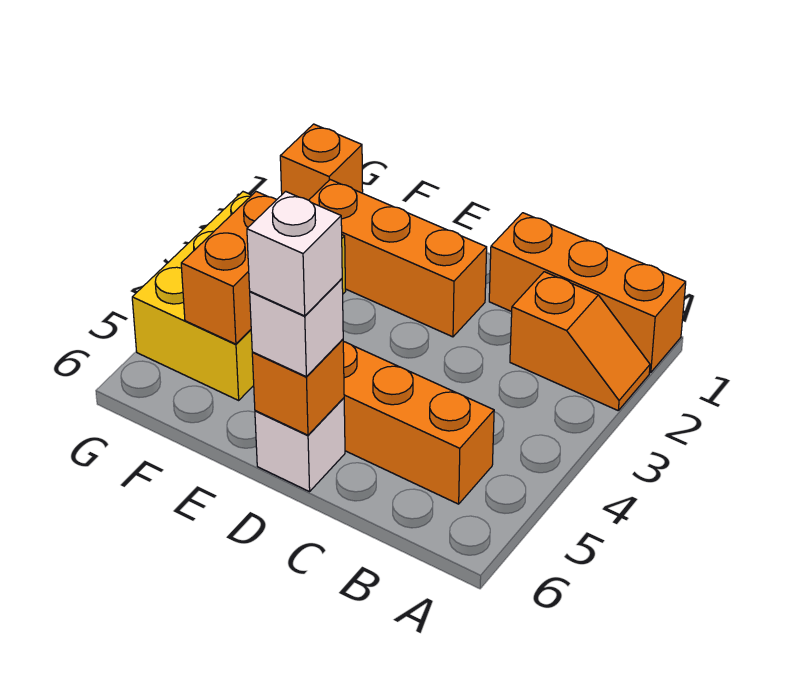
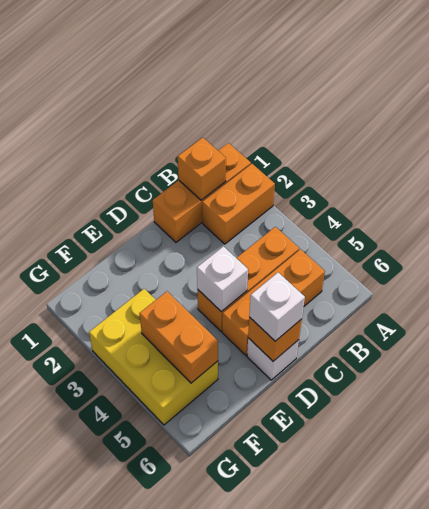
orange slope A2:B2 level 1 top B -> orange brick A2:B2 level 1
orange brick D2:F2 level 1 -> orange brick B4:D4 level 1
white brick D6 level 4 -> white brick D4 level 2
orange brick G1 level 1 -> orange brick B1 level 2

